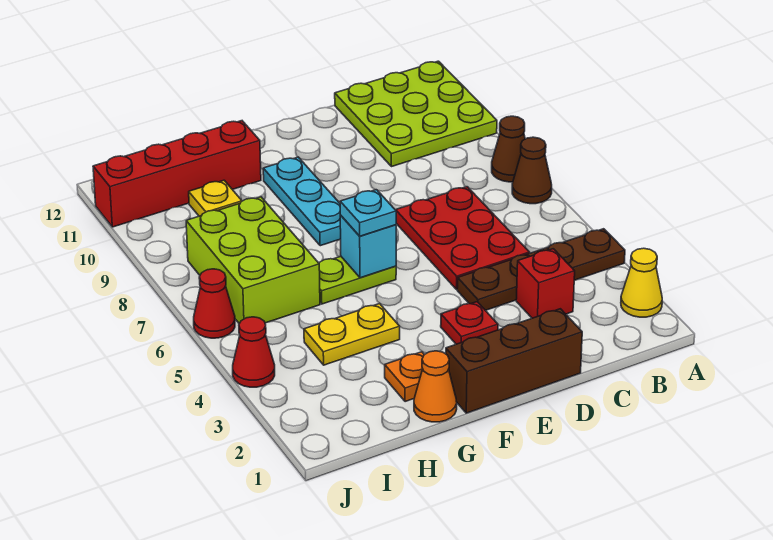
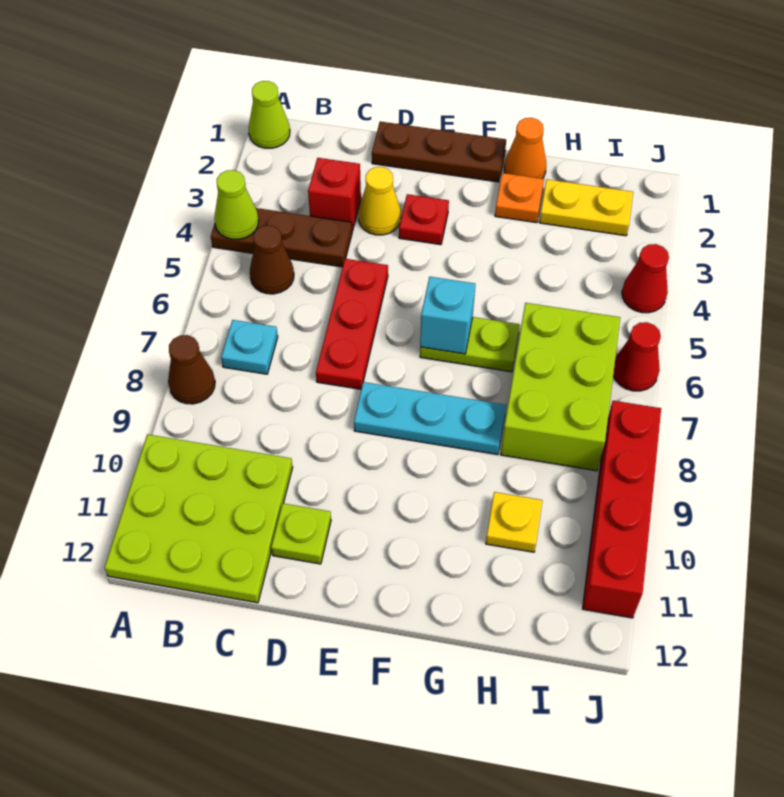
none -> lime cone A1 level 1
yellow cone A2 level 1 -> yellow cone D3 level 1
brown plate A4:D4 level 1 -> brown plate A4:C4 level 1
none -> lime cone A4 level 2
brown cone A7 level 1 -> brown cone B5 level 1
red plate C5:D7 level 1 -> red plate D5:D7 level 1
brown brick D1:F1 level 1 -> brown plate D1:F1 level 1
none -> lime plate D11 level 1
cyan plate F6 level 3 -> cyan plate B7 level 1
cyan plate F8:F10 level 1 -> cyan plate E8:G8 level 1
yellow plate G4:H4 level 1 -> yellow plate H2:I2 level 1
red brick G11:J11 level 1 -> red brick J8:J11 level 1

